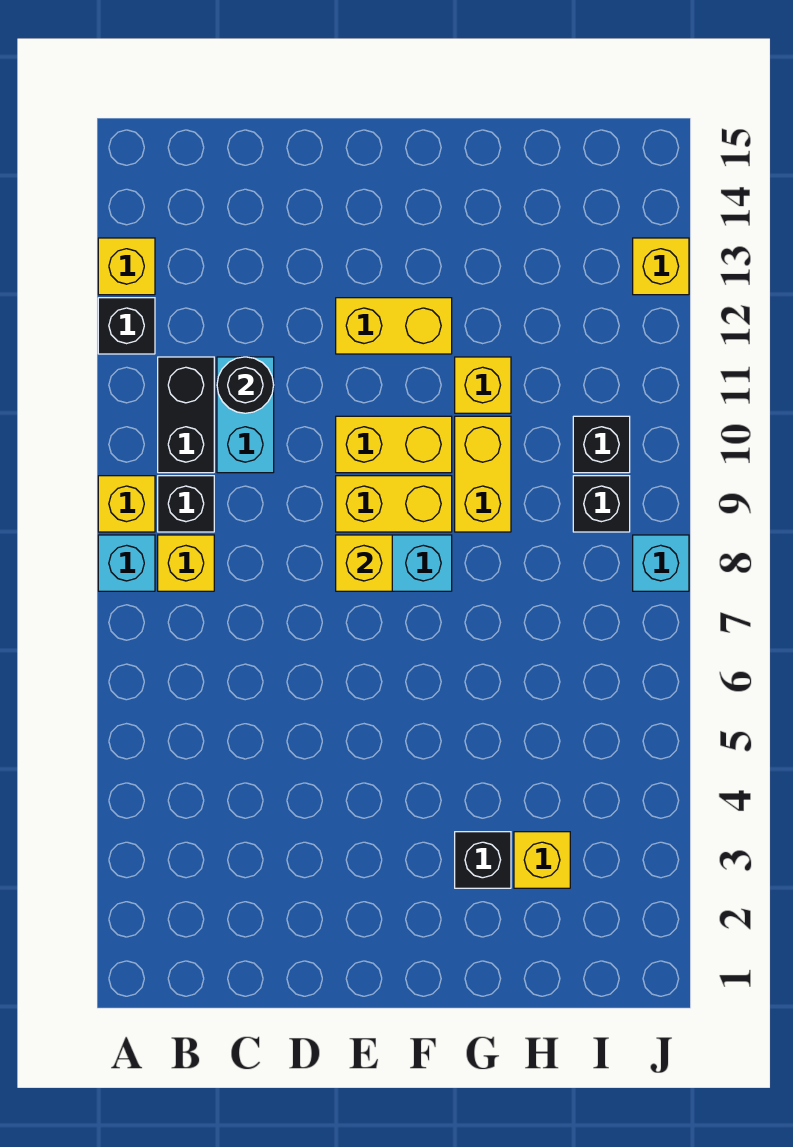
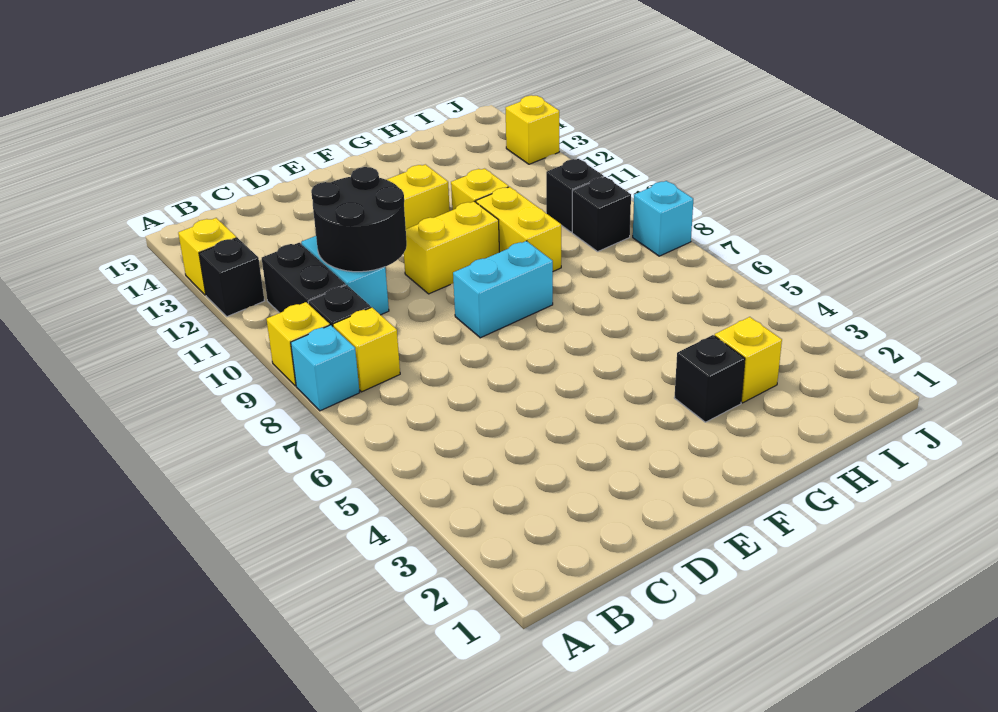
black round brick C11 level 2 -> black round brick C10:D11 level 2
yellow brick E8 level 2 -> none
yellow brick E9:F9 level 1 -> none

